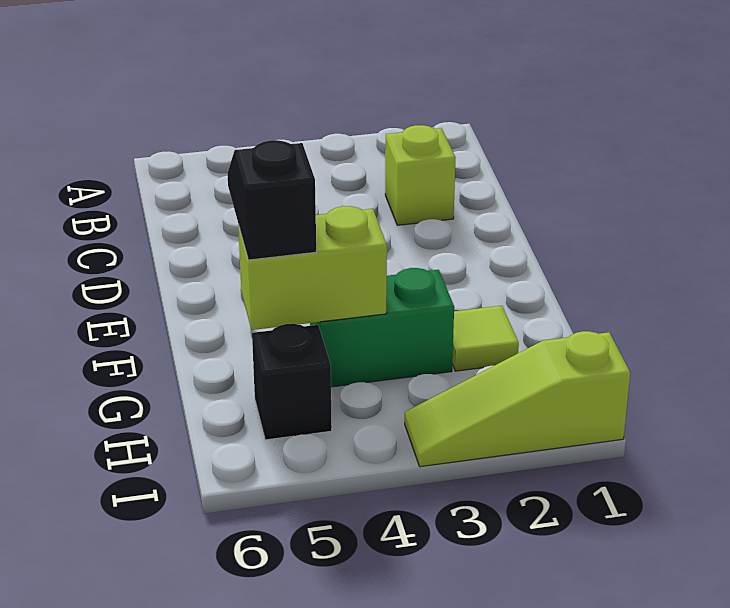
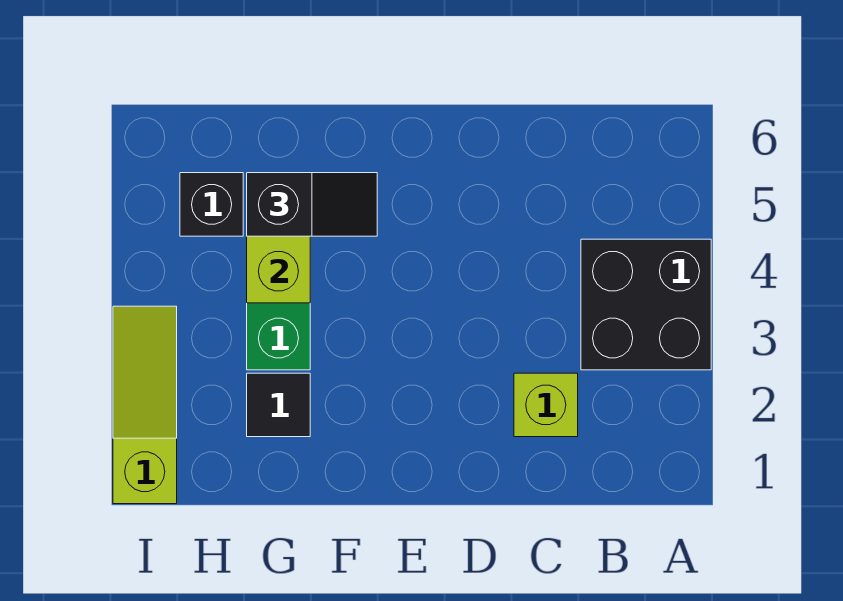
none -> black brick A3:B4 level 1
lime tile G2 level 1 -> black tile G2 level 1

